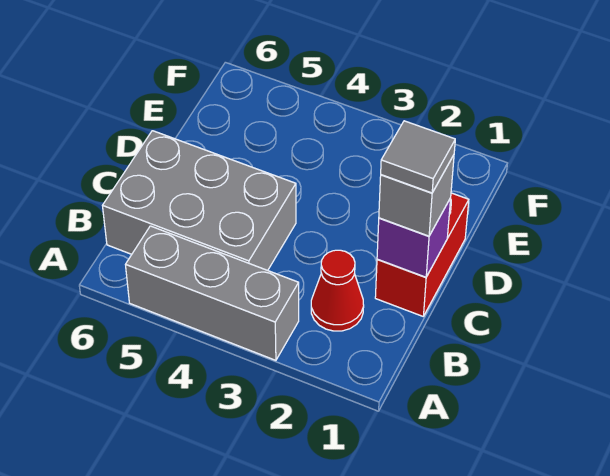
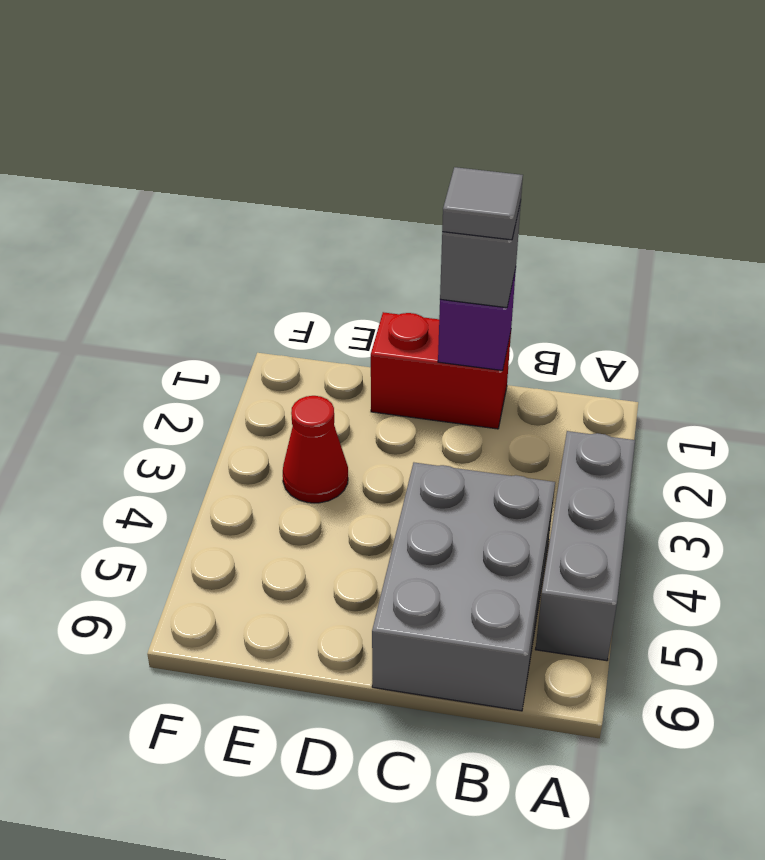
red cone B2 level 1 -> red cone E3 level 1

